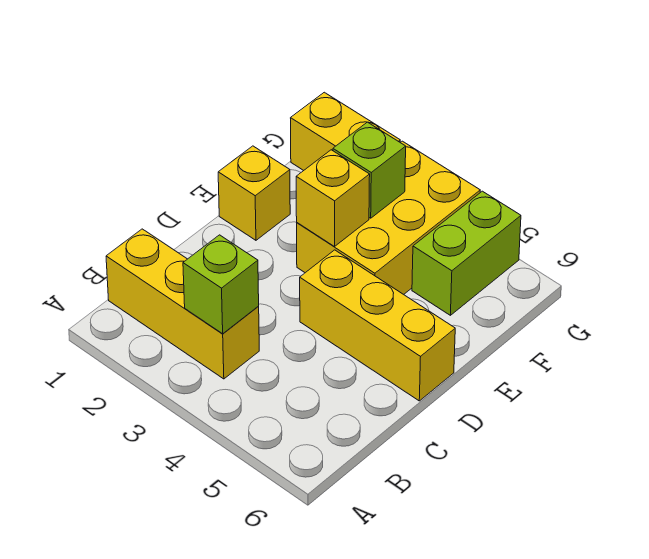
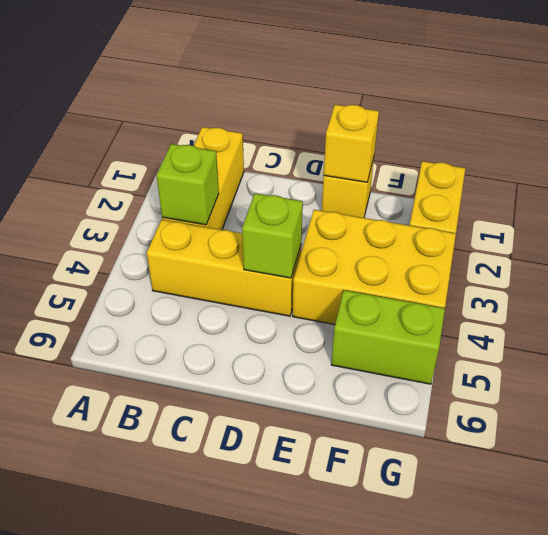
yellow brick D4:D6 level 1 -> yellow brick B4:D4 level 1
yellow brick E3 level 2 -> yellow brick E1 level 2
lime brick F3 level 2 -> lime brick D4 level 2

